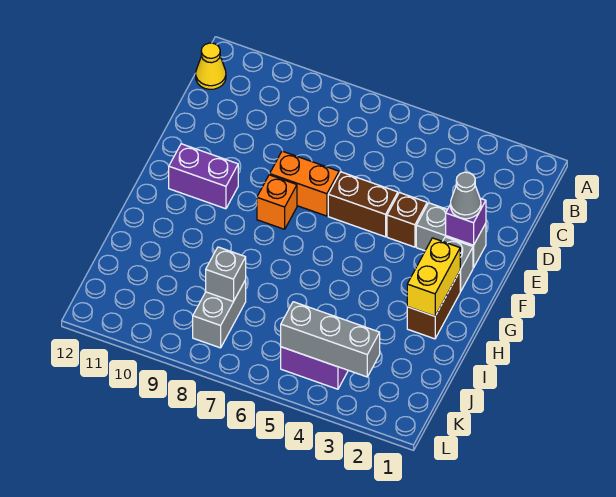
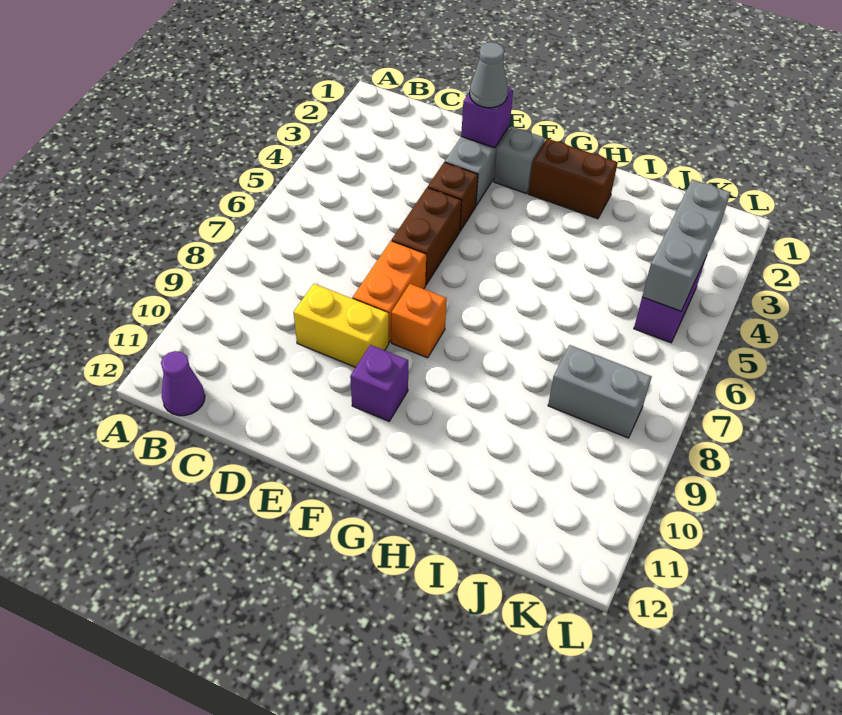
yellow cone B12 level 1 -> purple cone B12 level 1
purple brick F10:F11 level 1 -> purple brick F10 level 1
yellow brick G2:H2 level 2 -> yellow brick D9:E9 level 1
grey brick J8 level 2 -> none

